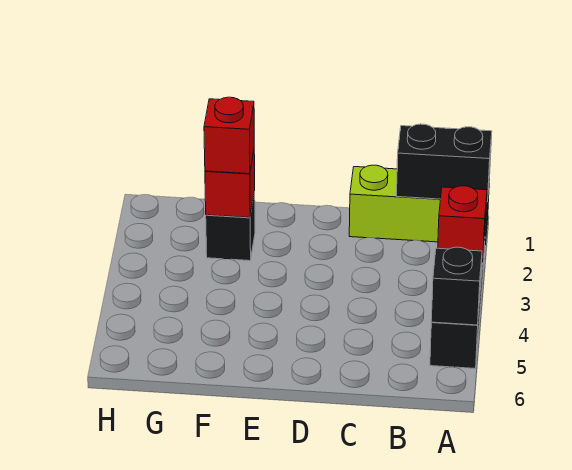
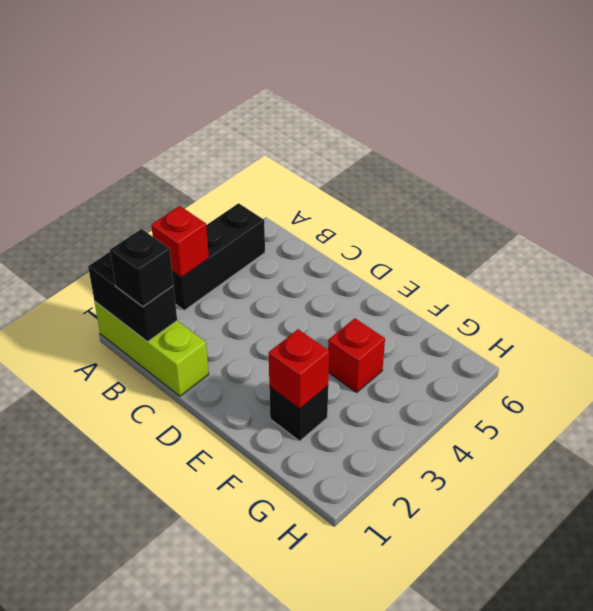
black brick A5 level 2 -> black brick B1 level 3
red brick F2 level 3 -> red brick F4 level 1

